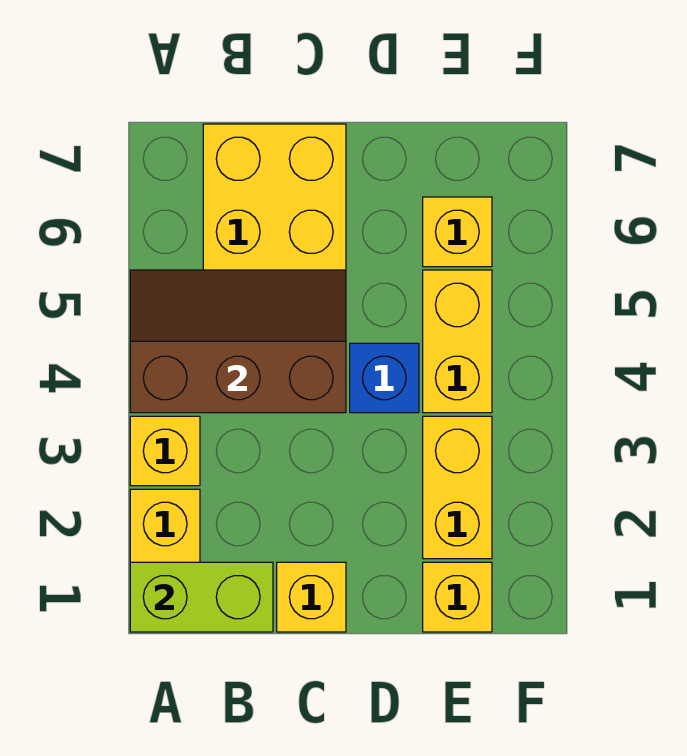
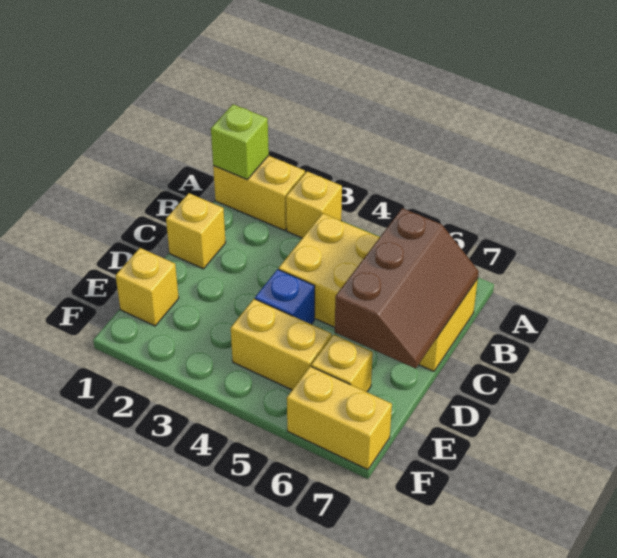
lime brick A1:B1 level 2 -> lime brick A1 level 2
brown slope A4:C5 level 2 top 4 -> brown slope B6:D7 level 2 top 6
yellow brick E2:E3 level 1 -> yellow brick F6:F7 level 1

